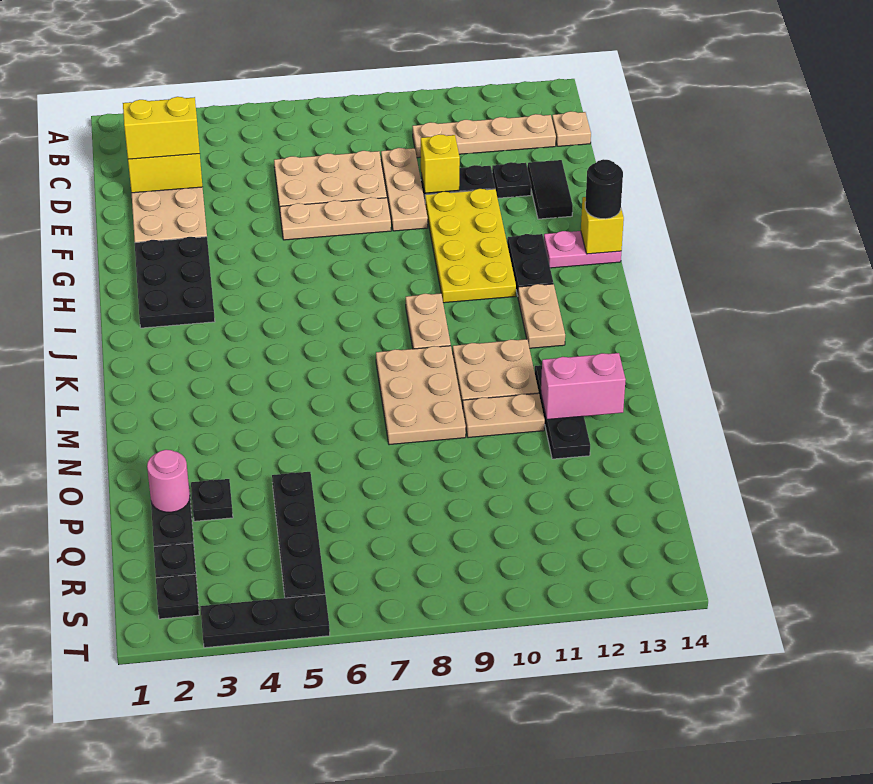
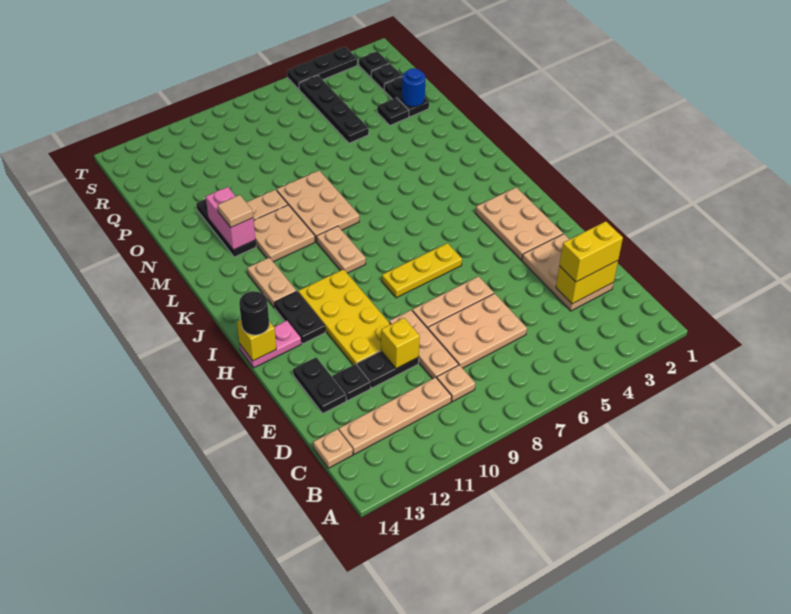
none -> tan plate C9 level 1
black tile E13:F13 level 1 -> black plate E13:F13 level 1
black plate G2:I3 level 1 -> tan plate G2:I3 level 1
none -> yellow plate H6:H8 level 1
none -> tan tile M12 level 3
pink brick N12:N13 level 2 -> pink brick M12:N12 level 2
pink round brick P2 level 2 -> blue round brick P2 level 2

